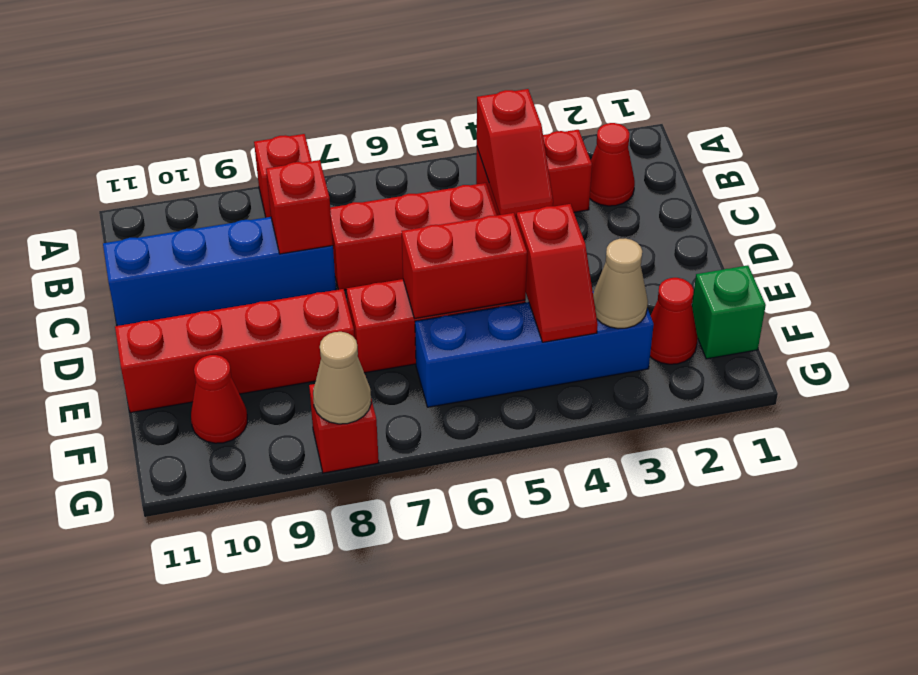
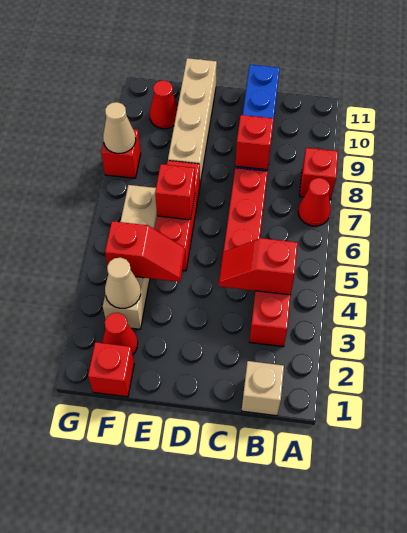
none -> tan brick B1 level 1
red cone B2 level 1 -> red cone A7 level 1
red slope E4:F4 level 2 top E -> red slope E4:F4 level 2 top F
red brick E5:E6 level 2 -> red brick E6 level 2
red brick E8:E11 level 1 -> tan brick E8:E11 level 1
green brick F1 level 1 -> red brick F1 level 1
blue brick F3:F6 level 1 -> tan brick F3:F6 level 1

